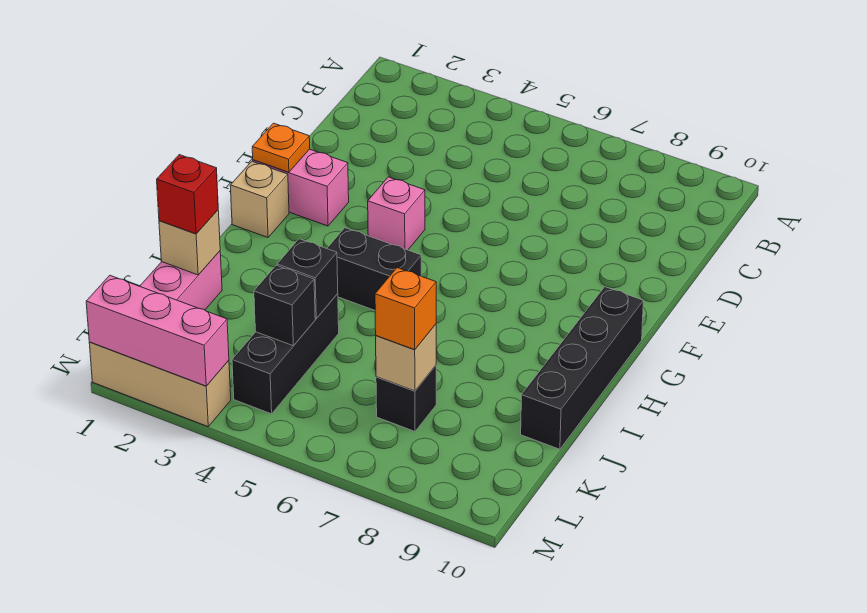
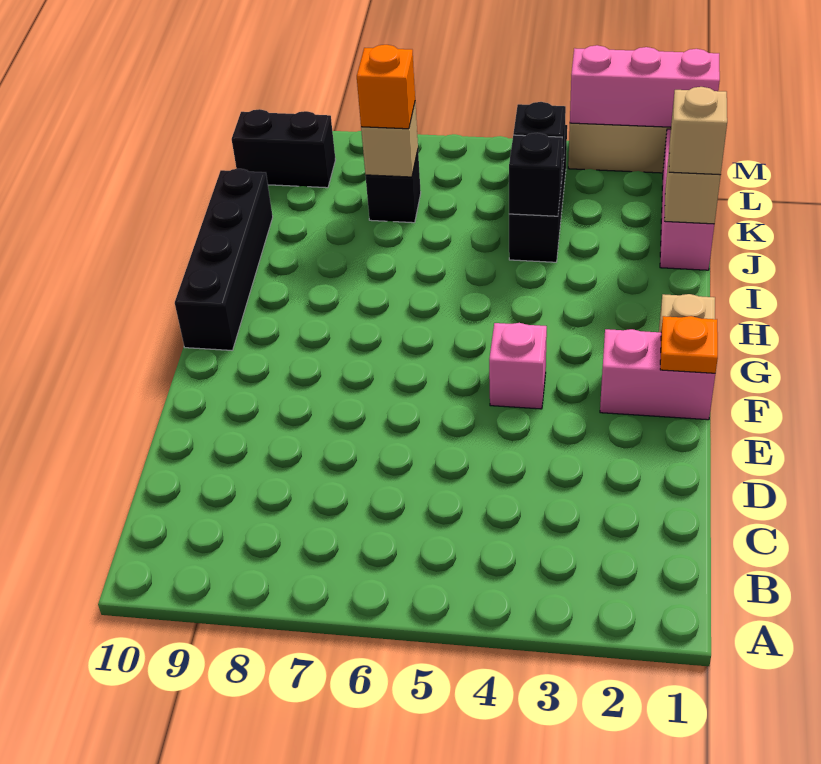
black brick H4:H5 level 1 -> black brick L9:L10 level 1
red brick J1 level 3 -> tan brick J1 level 3

